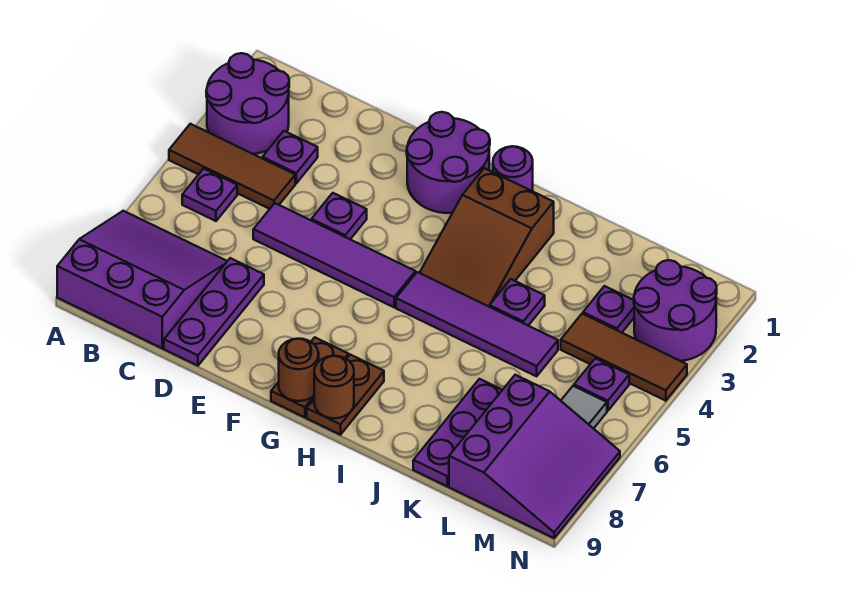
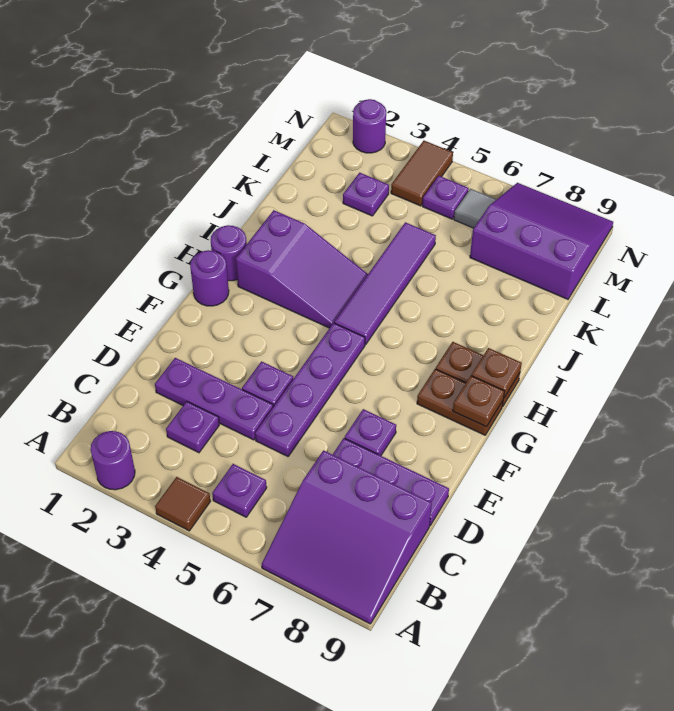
purple round brick A2:B3 level 1 -> purple round brick A2 level 1
brown tile A4:C4 level 1 -> brown tile A4 level 1
purple slope A7:C9 level 1 top 9 -> purple slope A7:C9 level 1 top C
purple tile D5:G5 level 1 -> purple plate D5:G5 level 1
purple round brick F1:G2 level 1 -> purple round brick G1 level 1
brown round brick G9 level 2 -> brown plate G9 level 2
brown slope H2:I4 level 1 top 2 -> purple slope H2:I4 level 1 top 2
brown round brick H9 level 2 -> brown plate H9 level 2
purple plate J4 level 1 -> purple plate E7 level 1
purple plate K7:K9 level 1 -> purple plate D2:D4 level 1
brown tile L4:N4 level 1 -> brown tile M4:N4 level 1
purple round brick M2:N3 level 1 -> purple round brick N2 level 1

